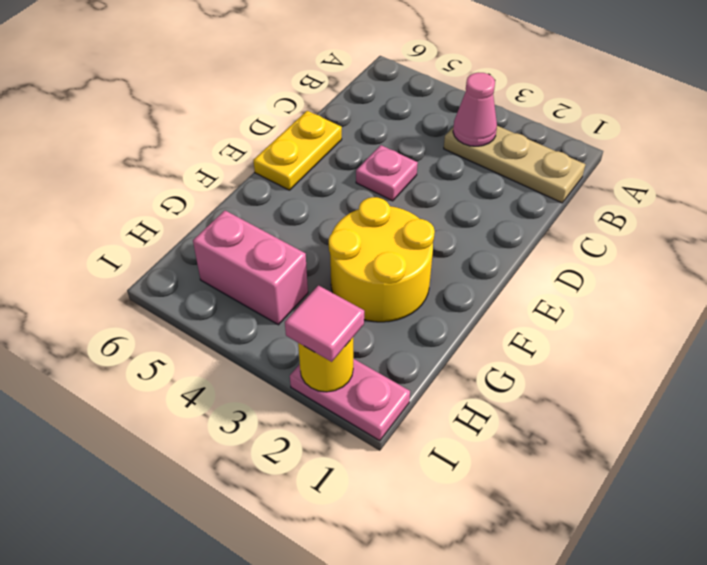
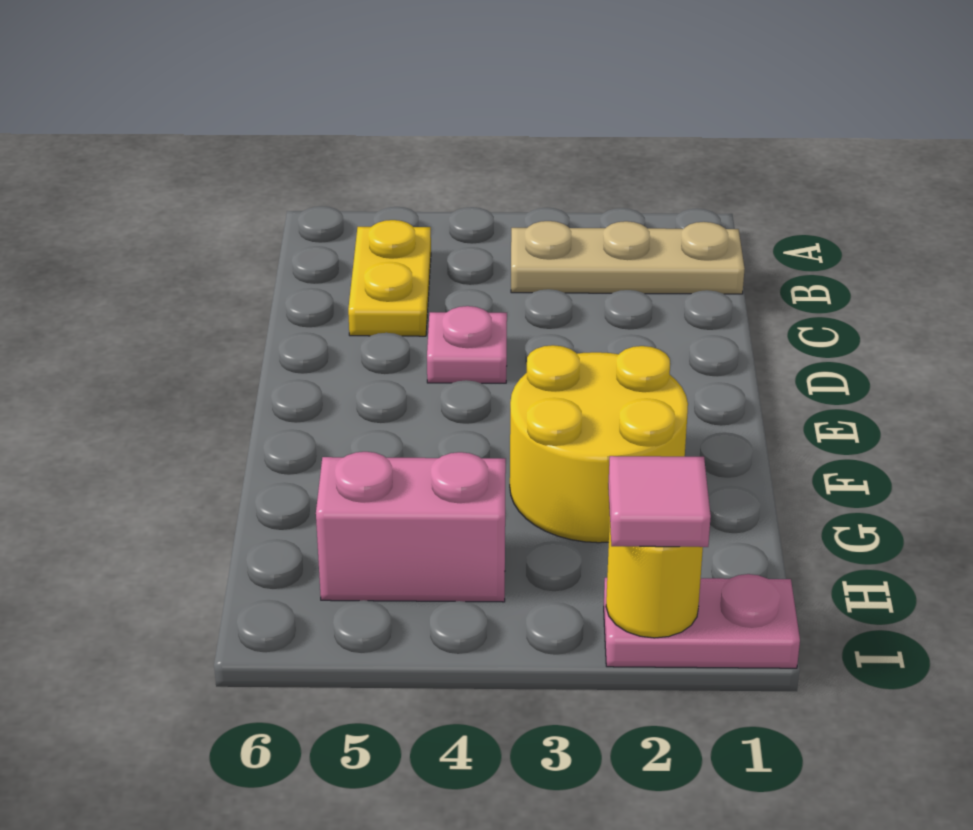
pink cone B3 level 2 -> none
yellow plate D6:E6 level 1 -> yellow plate B5:C5 level 1

